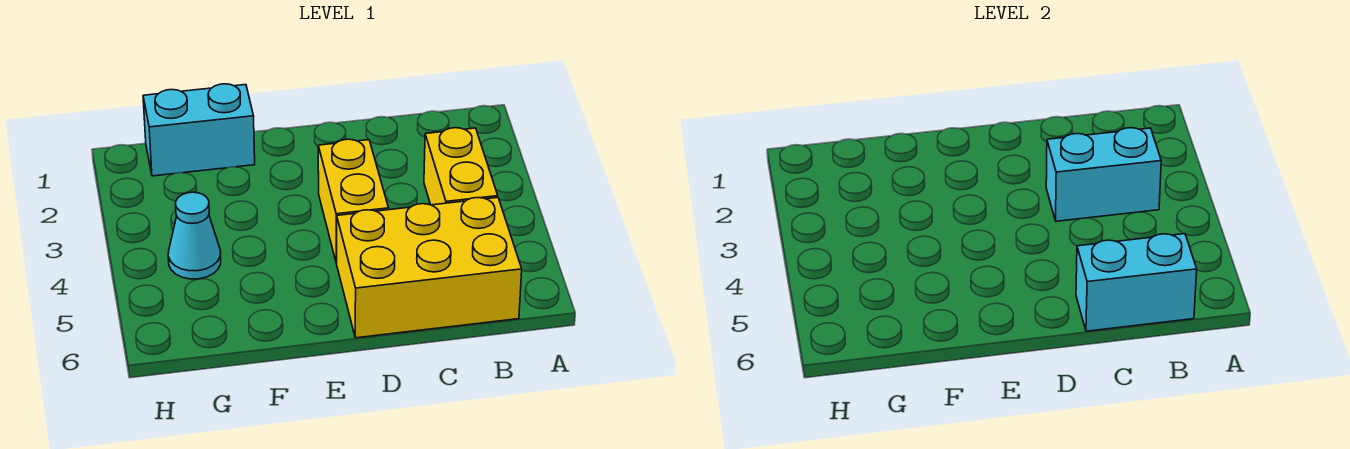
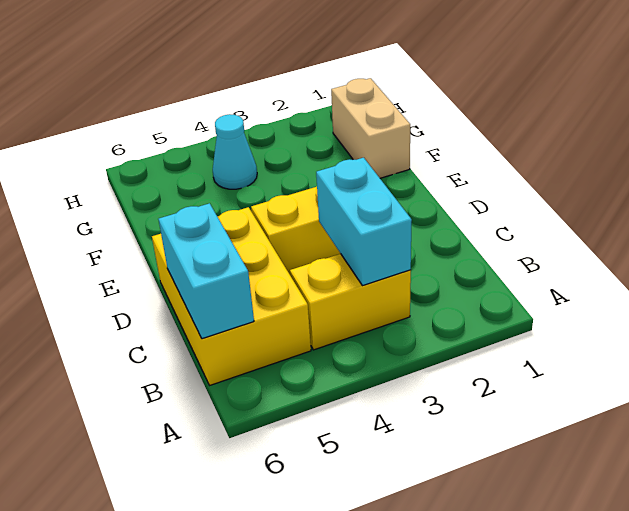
cyan brick F1:G1 level 1 -> tan brick F1:G1 level 1

